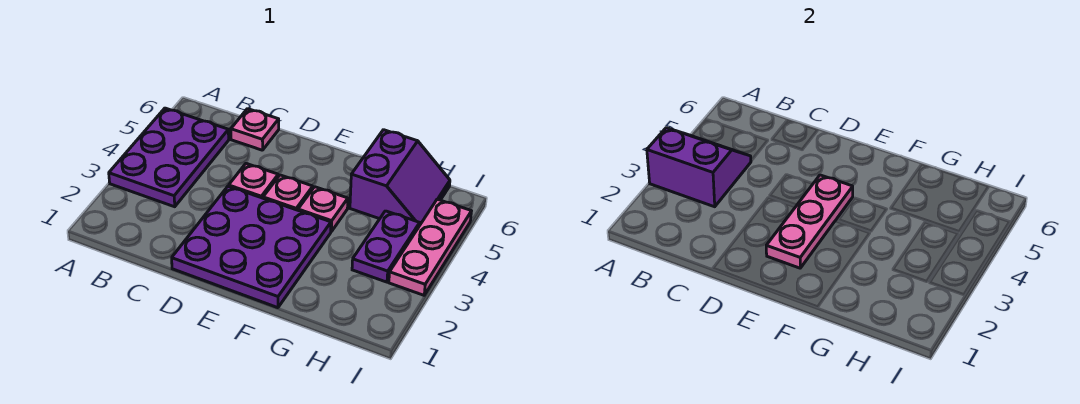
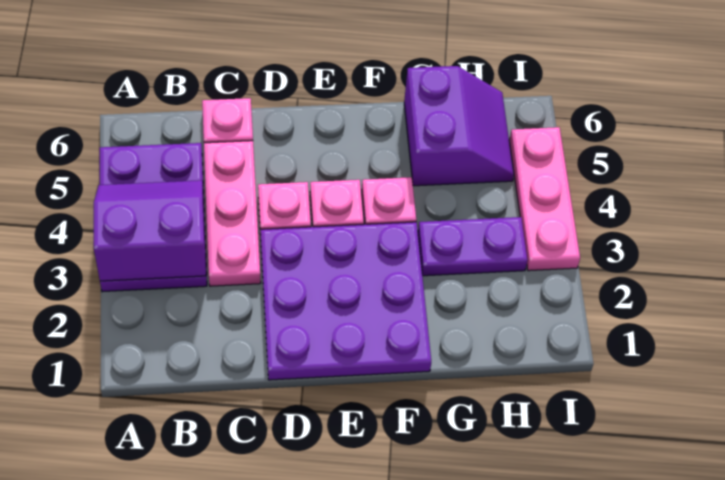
pink plate E2:E4 level 2 -> pink plate C3:C5 level 1
purple plate H3:H4 level 1 -> purple plate G3:H3 level 1

